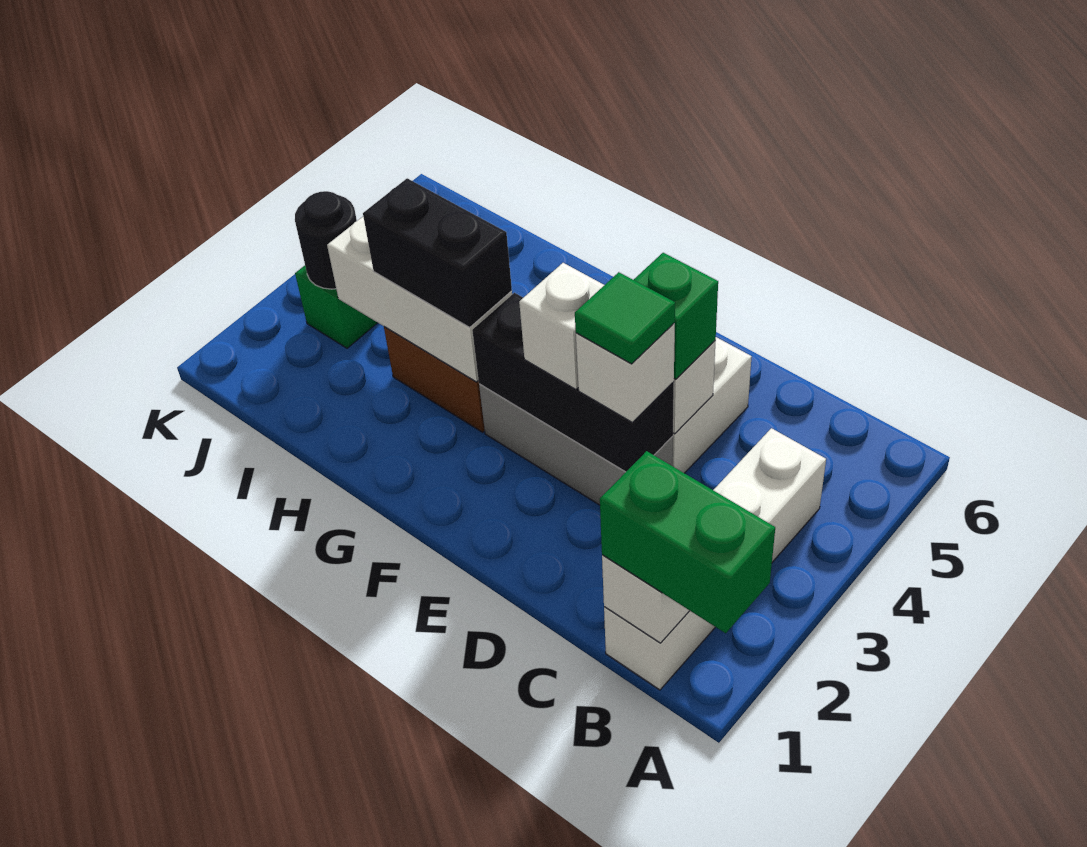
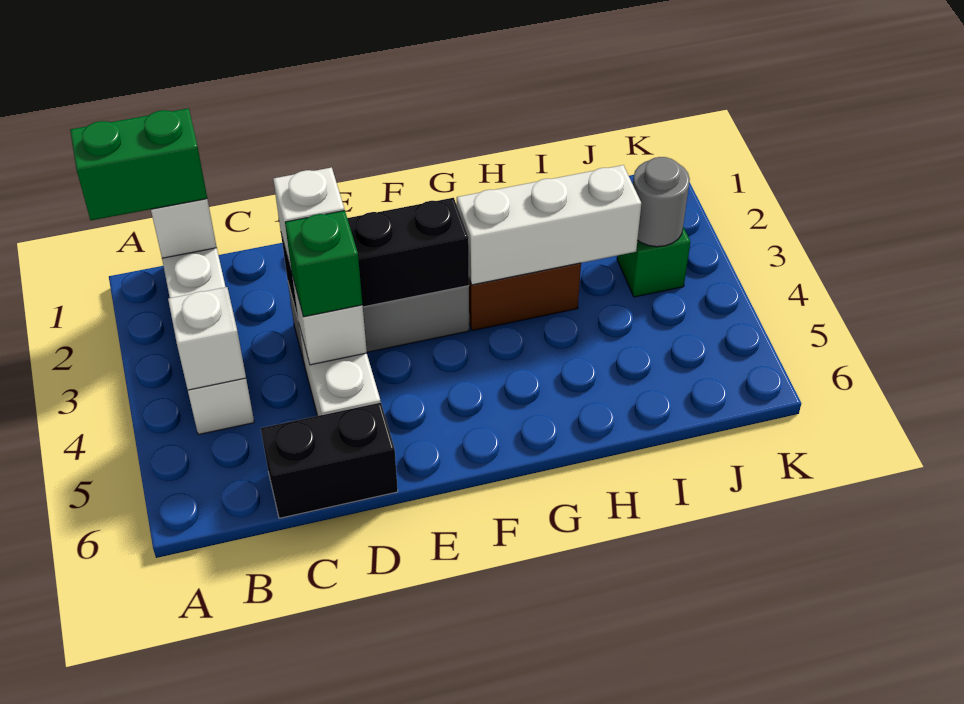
green tile D3 level 4 -> none
white brick E3 level 3 -> white brick B4 level 2
black brick G3:H3 level 3 -> black brick C6:D6 level 1
black round brick J3 level 2 -> grey round brick J3 level 2

